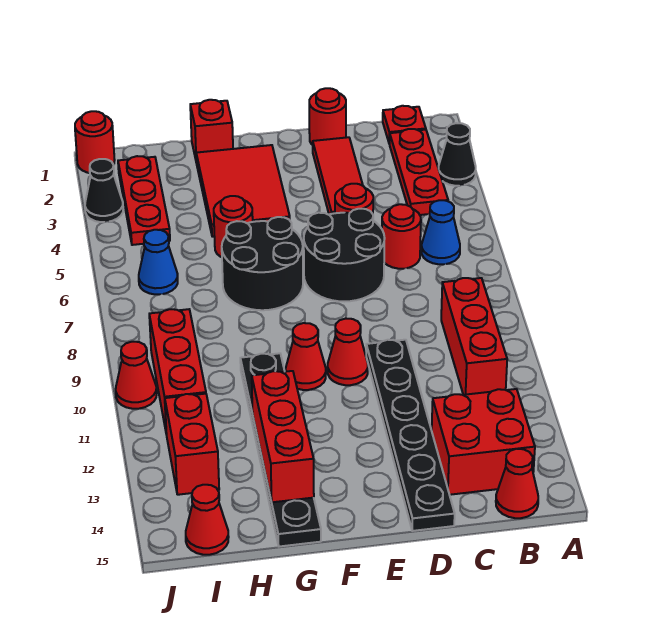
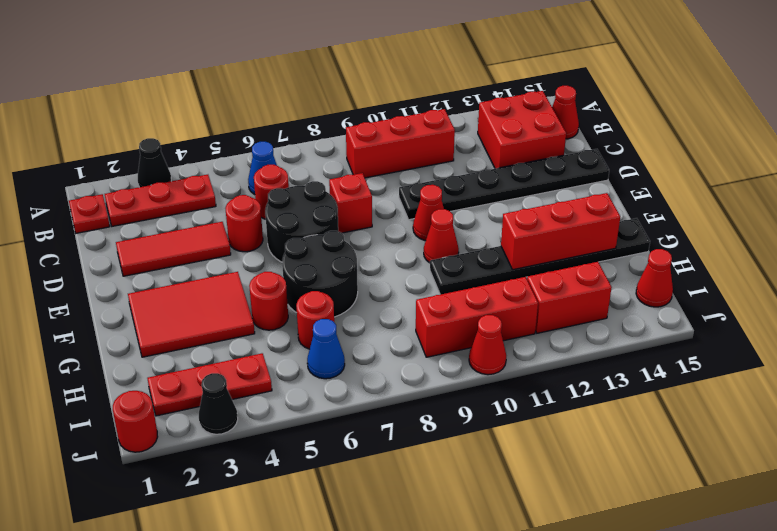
red round brick D1 level 1 -> red round brick H6 level 1
red brick G1 level 1 -> red brick D8 level 1

